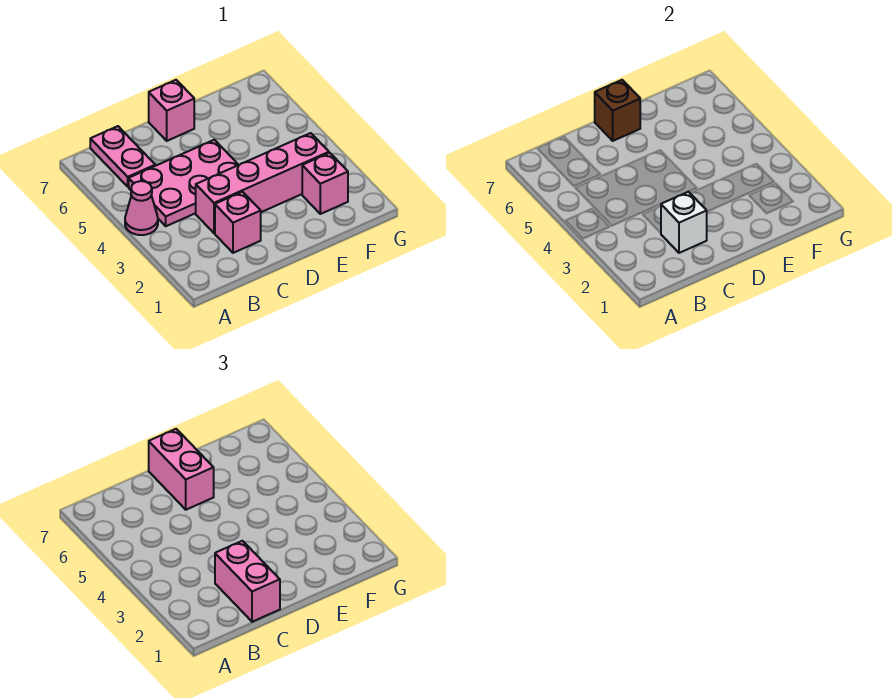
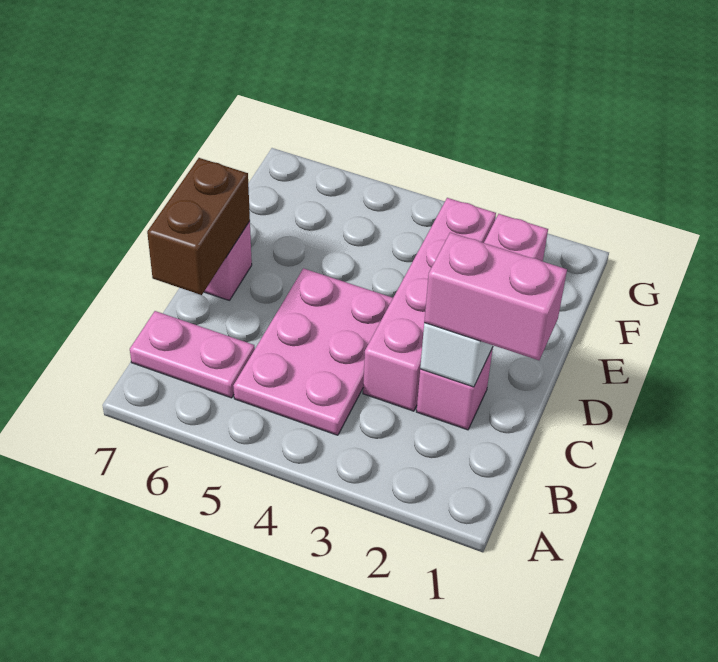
pink cone A4 level 1 -> none
pink brick D6:D7 level 3 -> none
brown brick D7 level 2 -> brown brick C7:D7 level 2

